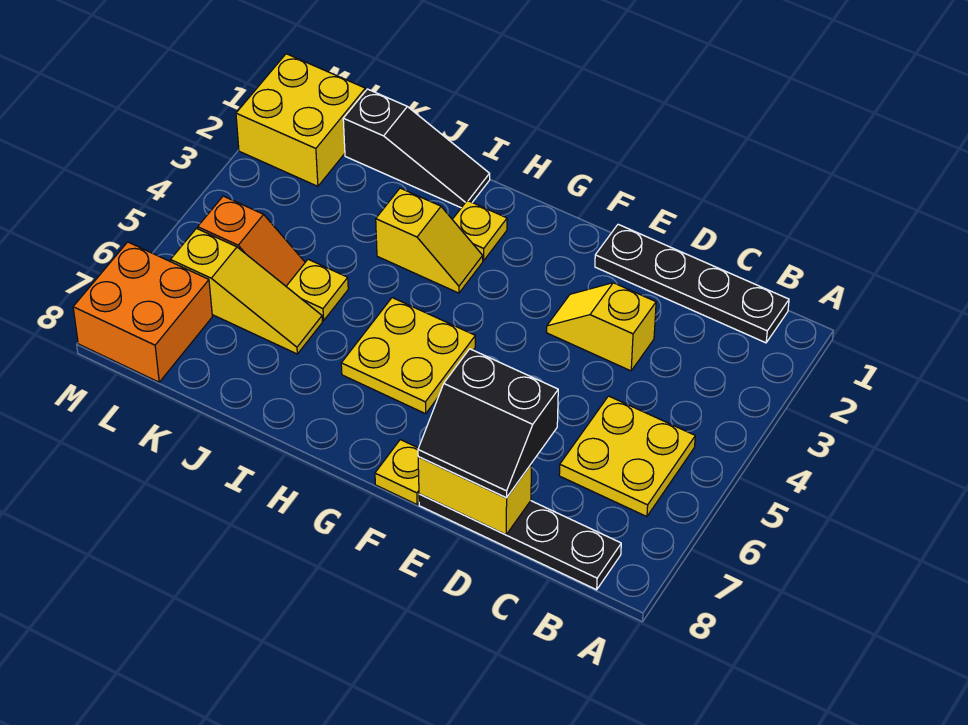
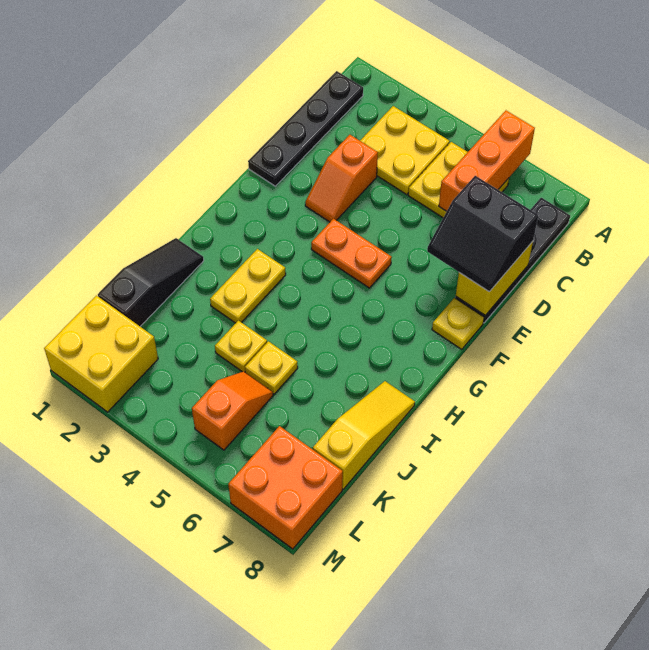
none -> orange brick A6:C6 level 2
yellow slope D3:E3 level 1 top D -> orange slope D3:E3 level 1 top D
black slope D7:E8 level 3 top 7 -> black slope D7:E8 level 3 top D
none -> orange plate F4:F5 level 1
yellow plate G5:H6 level 1 -> yellow plate B3:C4 level 1
yellow plate H2 level 1 -> yellow plate J4 level 1
yellow slope H3:I3 level 1 top I -> yellow plate H3:I3 level 1
yellow slope J6:L6 level 1 top L -> yellow slope I8:K8 level 1 top K

